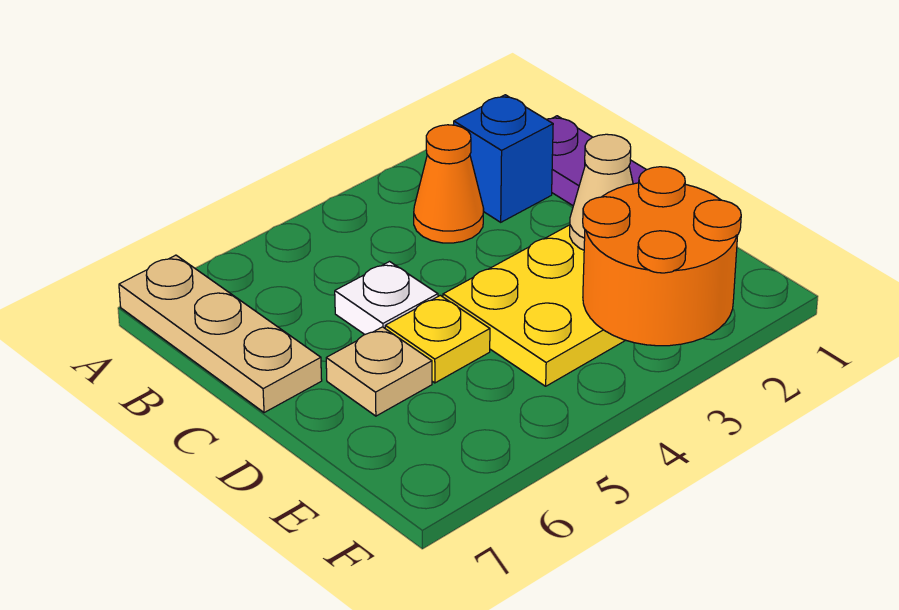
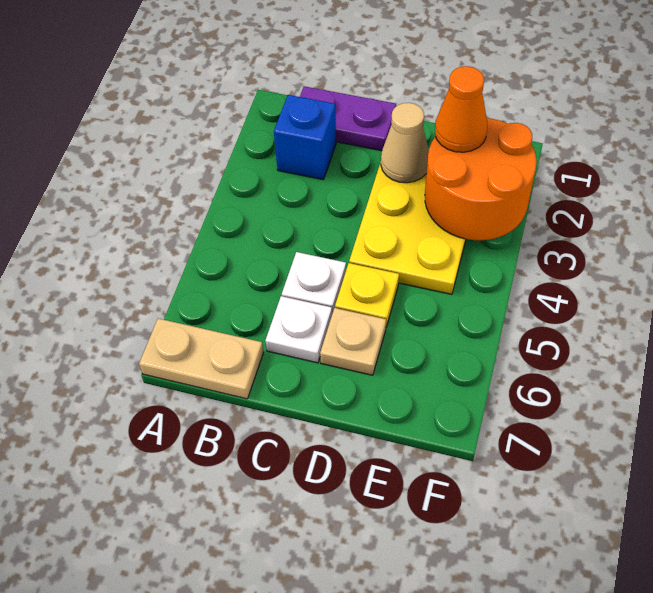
tan plate A7:C7 level 1 -> tan plate A7:B7 level 1
orange cone B3 level 1 -> orange cone E2 level 3
none -> white plate C6 level 1

